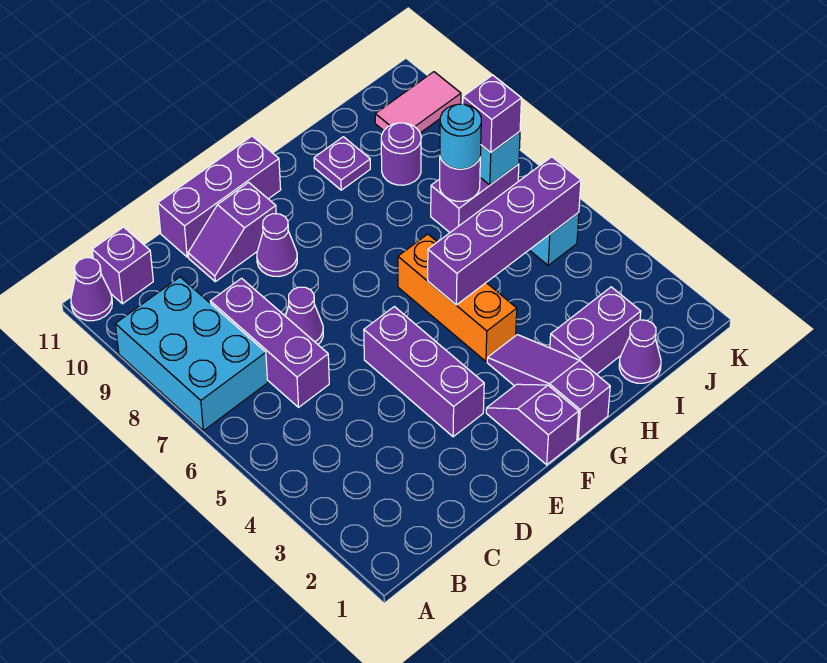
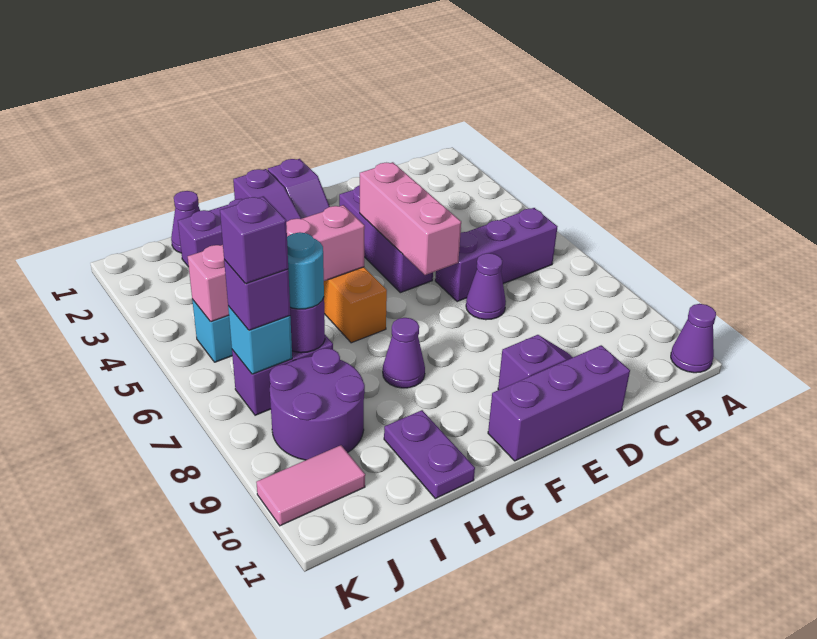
cyan brick A7:B9 level 1 -> none
purple brick B11 level 1 -> purple brick J7 level 4
purple brick C6:C8 level 1 -> purple brick B6:D6 level 1
none -> pink brick E4:E6 level 2
purple cone E9 level 1 -> purple cone G8 level 1
purple brick G5:J5 level 2 -> pink brick G5:J5 level 2
purple plate H10 level 1 -> purple plate H10:H11 level 1
purple round brick I9 level 1 -> purple round brick I8:J9 level 1

